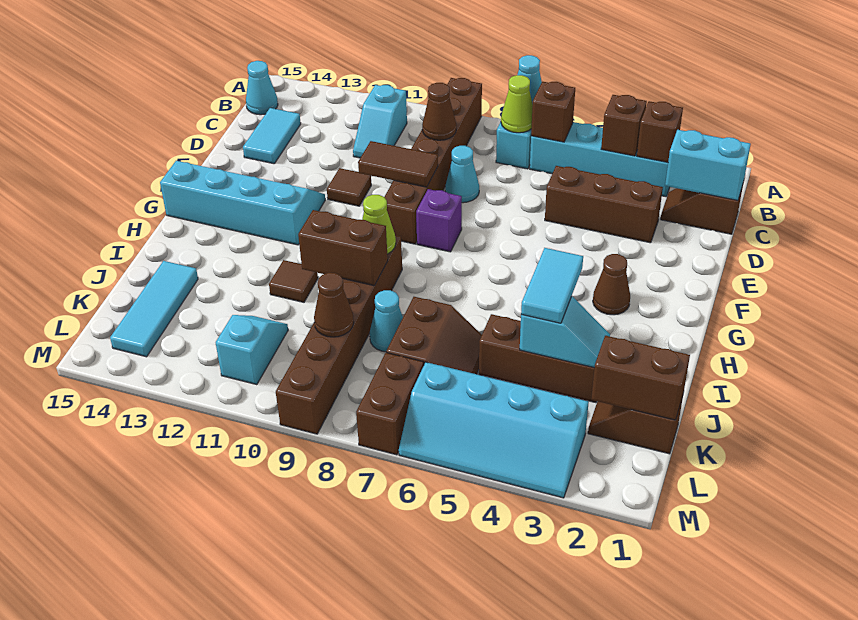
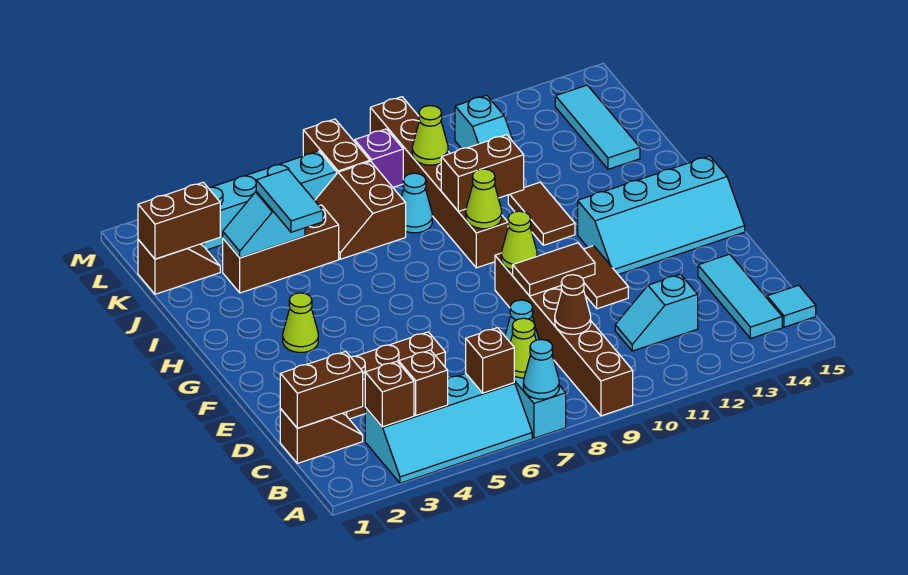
cyan slope B11:C11 level 1 top B -> cyan slope C11:C12 level 1 top 12
cyan cone B15 level 1 -> cyan tile B15 level 1
cyan brick C1:C2 level 2 -> brown brick C1:C2 level 2
cyan tile C14:D14 level 1 -> cyan tile B14:D14 level 1
brown tile E11 level 1 -> brown tile E11:F11 level 1
purple brick F8 level 1 -> purple brick L8 level 1
none -> lime cone F9 level 2
brown cone G3 level 1 -> lime cone G3 level 1
brown tile I11 level 1 -> brown tile H11:I11 level 1
brown cone K9 level 2 -> lime cone K9 level 2

